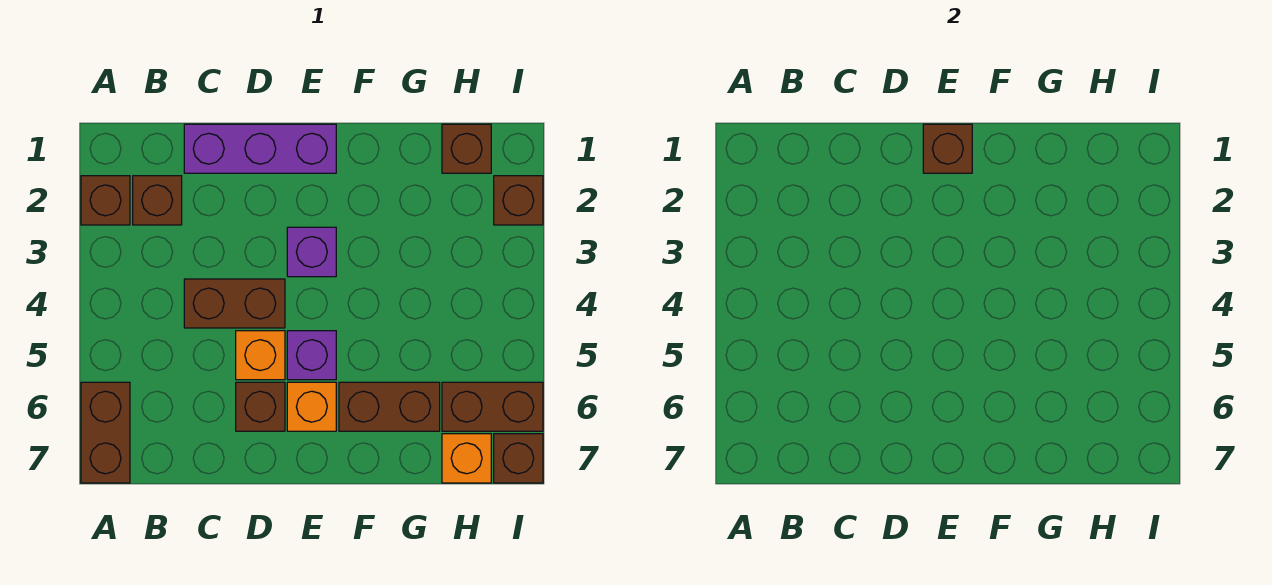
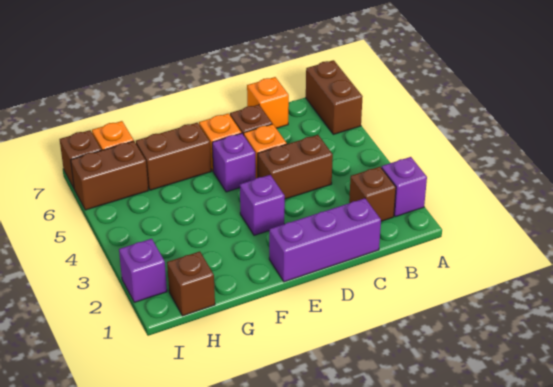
brown brick A2 level 1 -> purple brick A2 level 1
none -> orange brick C7 level 1
brown brick E1 level 2 -> none
brown brick I2 level 1 -> purple brick I2 level 1

